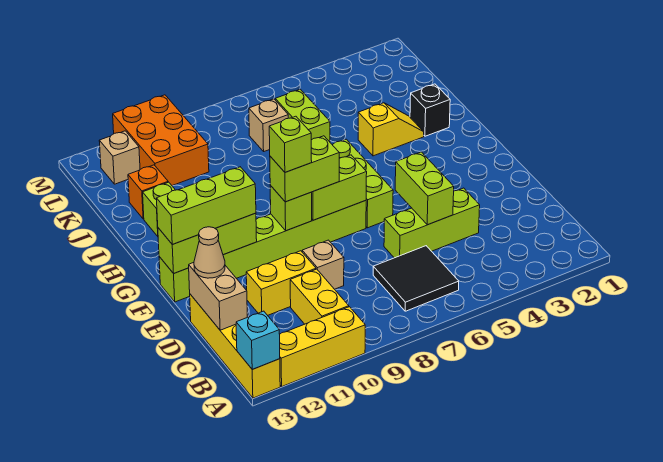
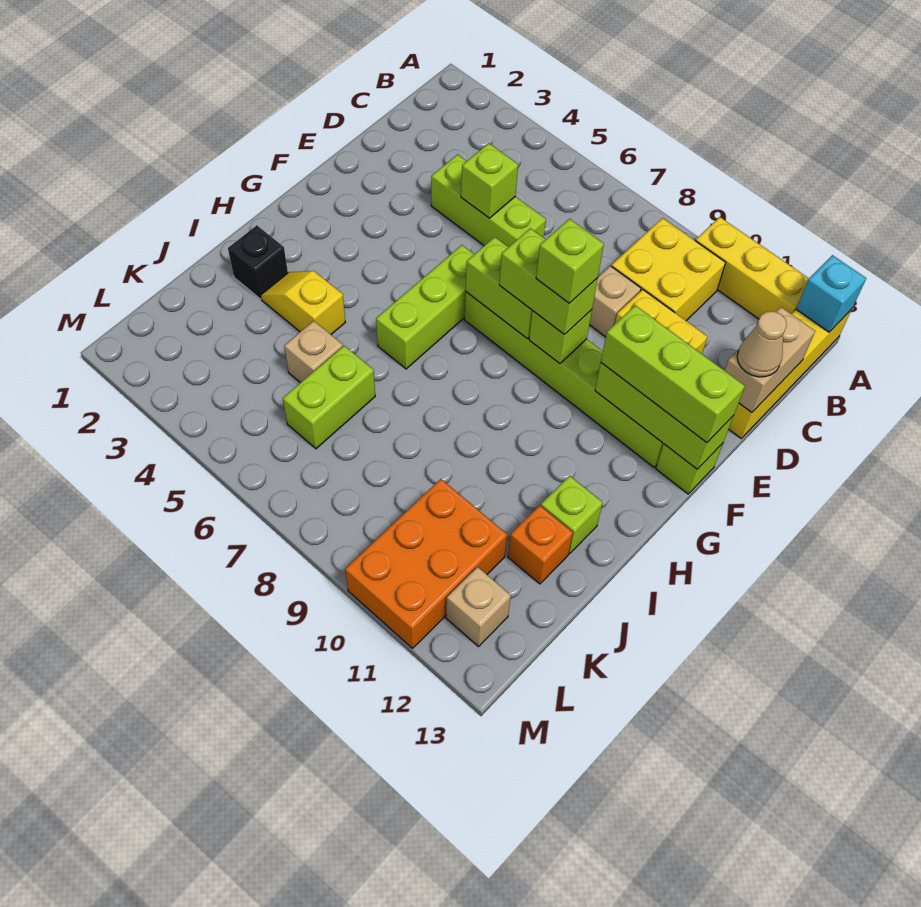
black tile B6:C7 level 1 -> none
yellow brick B10:C10 level 1 -> yellow brick B9:C10 level 1
lime brick D5:E5 level 2 -> lime brick D5 level 2
tan brick K7 level 1 -> tan brick J5 level 1

